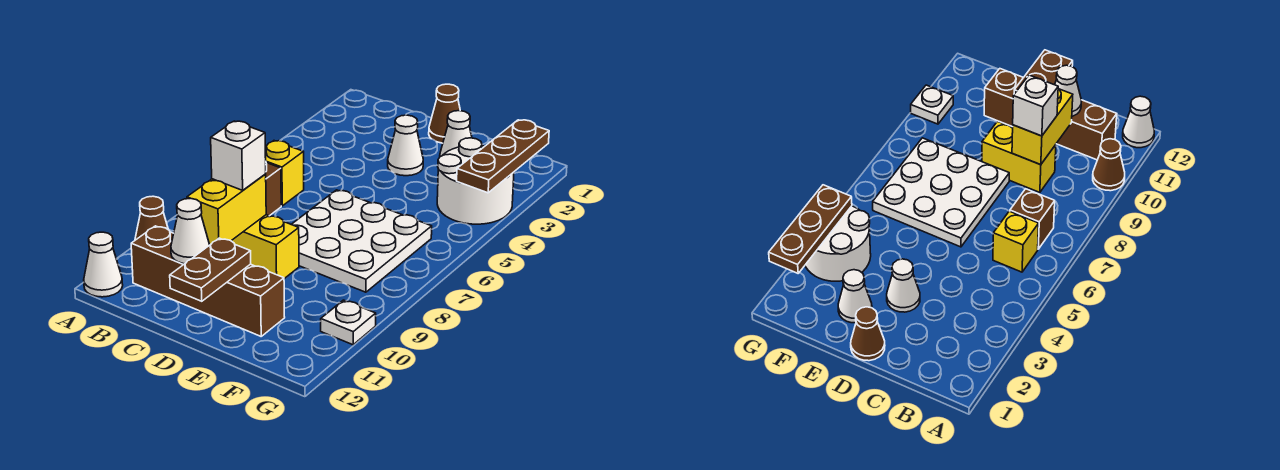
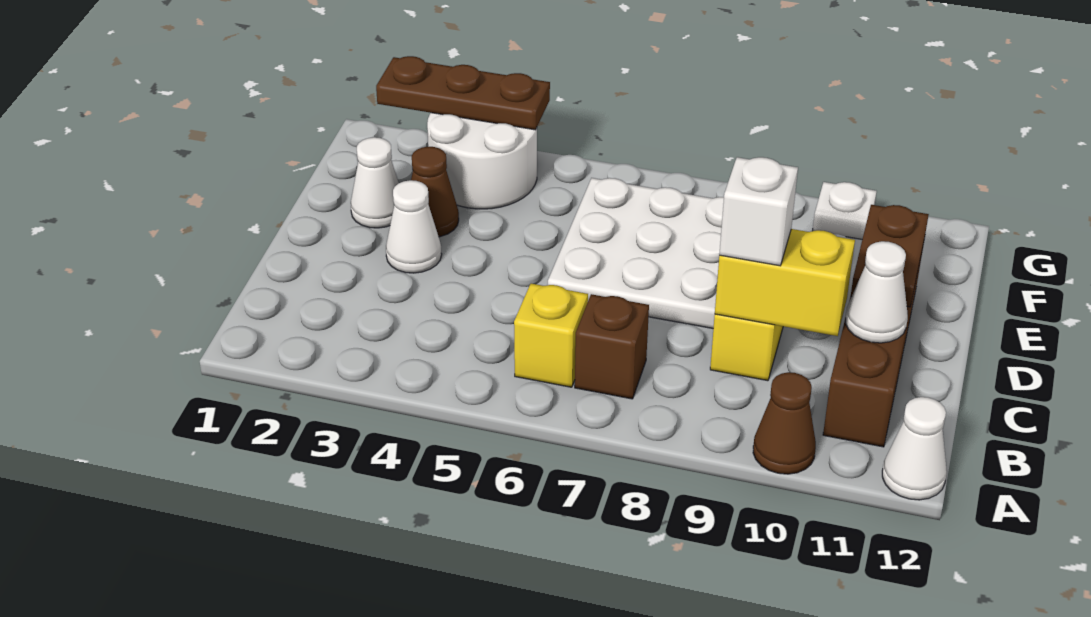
brown cone D1 level 1 -> brown cone E3 level 1
brown plate D11:D12 level 2 -> brown plate D11:E11 level 2

